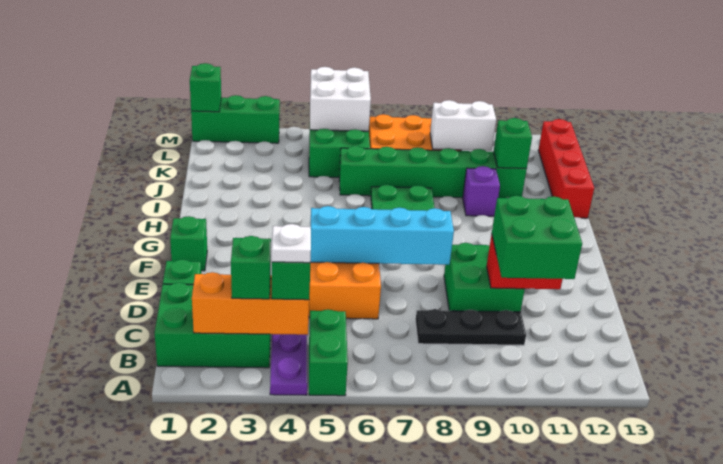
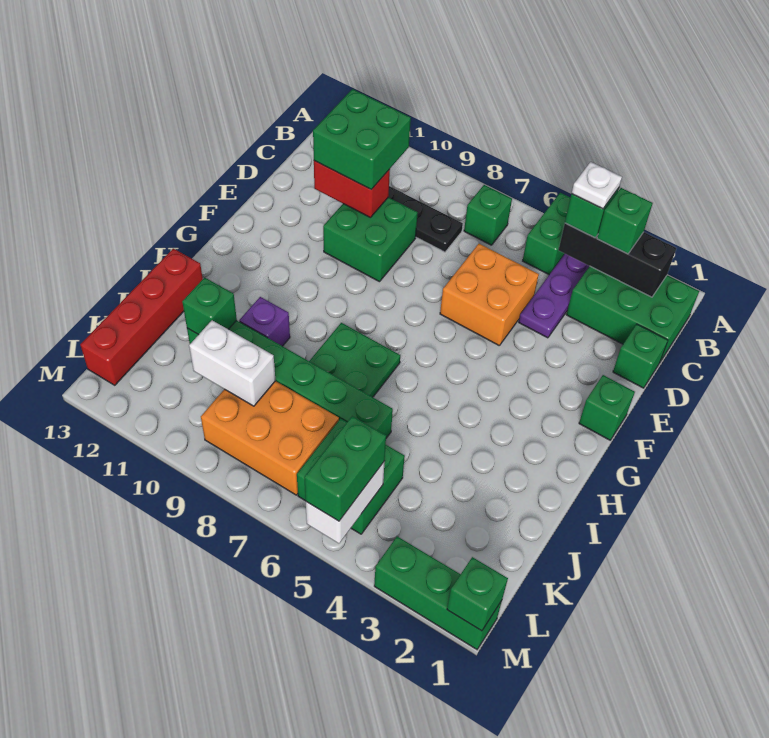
orange brick B2:B4 level 2 -> black brick B2:B4 level 2
none -> green brick B7 level 1
cyan brick E5:E8 level 2 -> none
white brick L5:M6 level 2 -> white brick L5:M5 level 2
none -> green brick L5:M5 level 3

